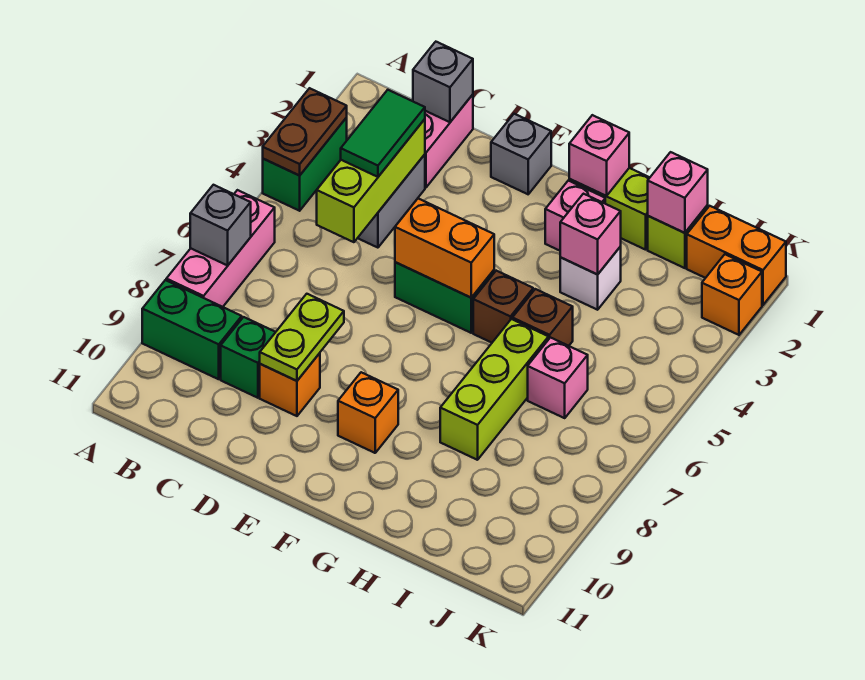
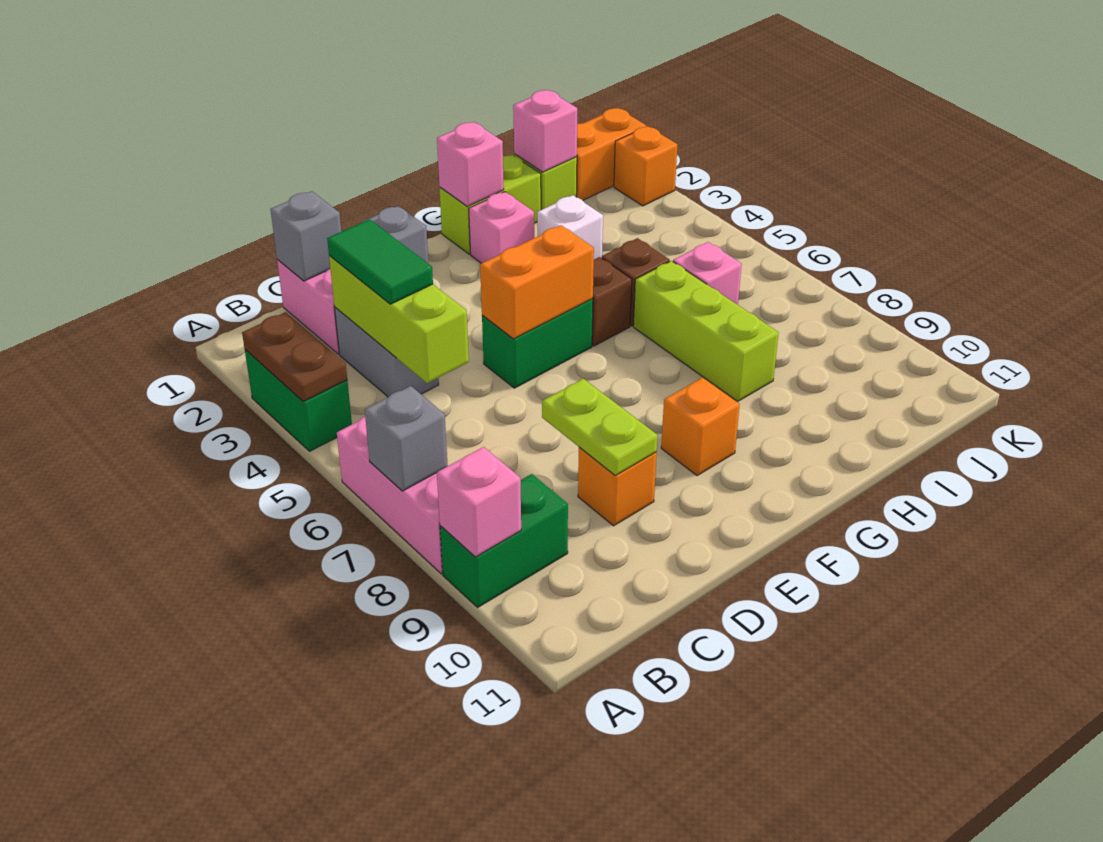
green brick C9 level 1 -> none
pink brick H3 level 2 -> pink brick A9 level 2

